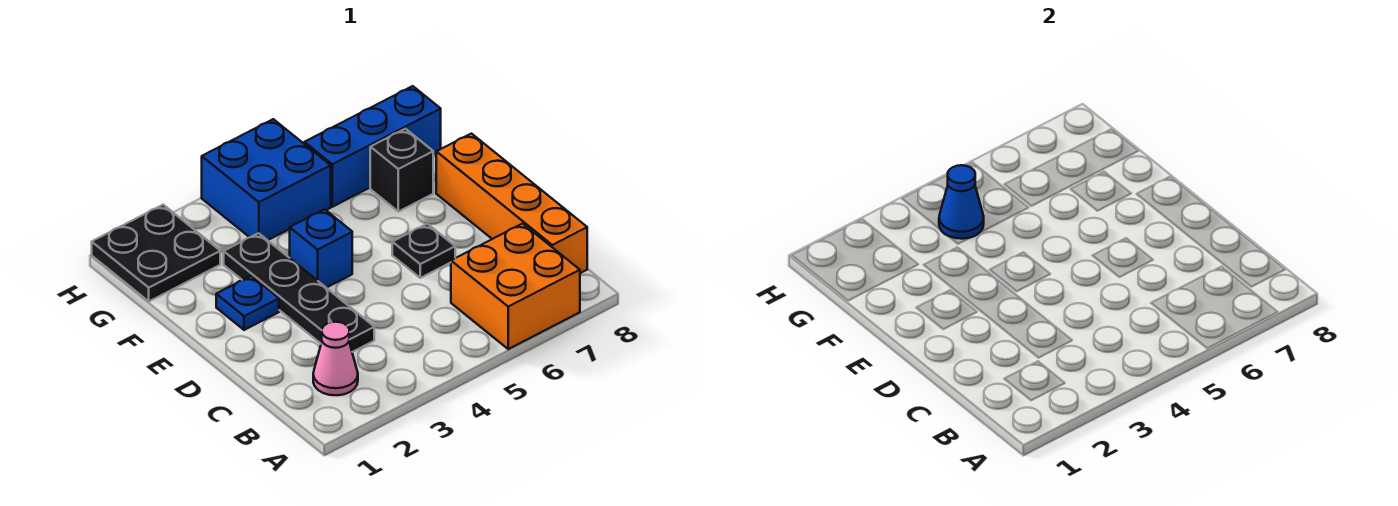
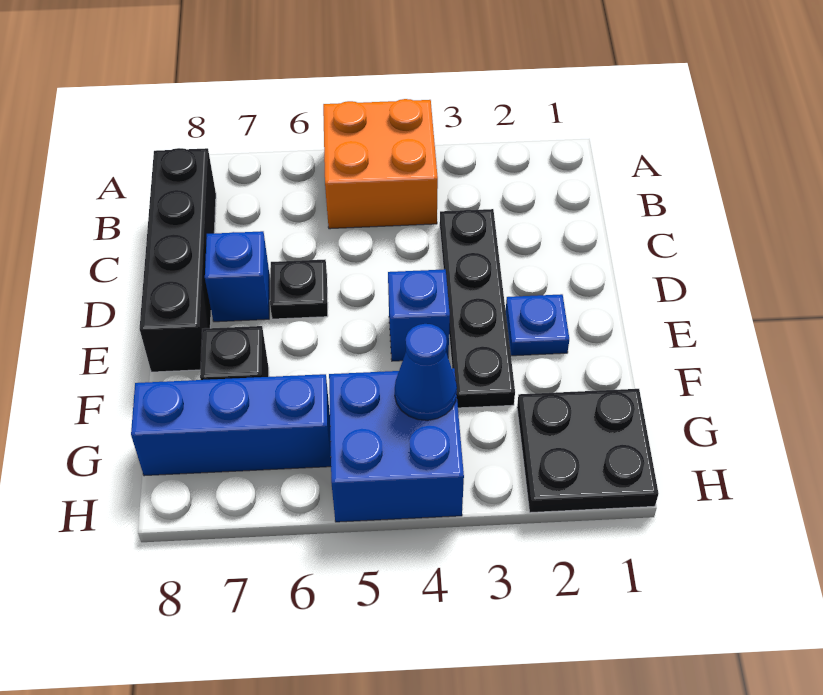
orange brick A6:B7 level 1 -> orange brick A4:B5 level 1
pink cone B2 level 1 -> none
orange brick B8:E8 level 1 -> black brick B8:E8 level 1
none -> blue brick D7 level 1

